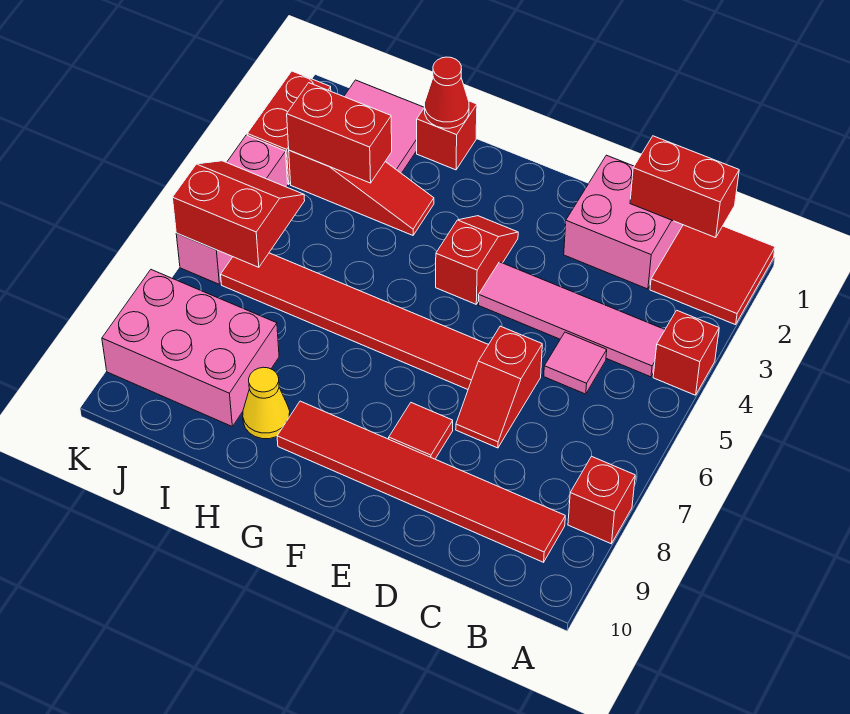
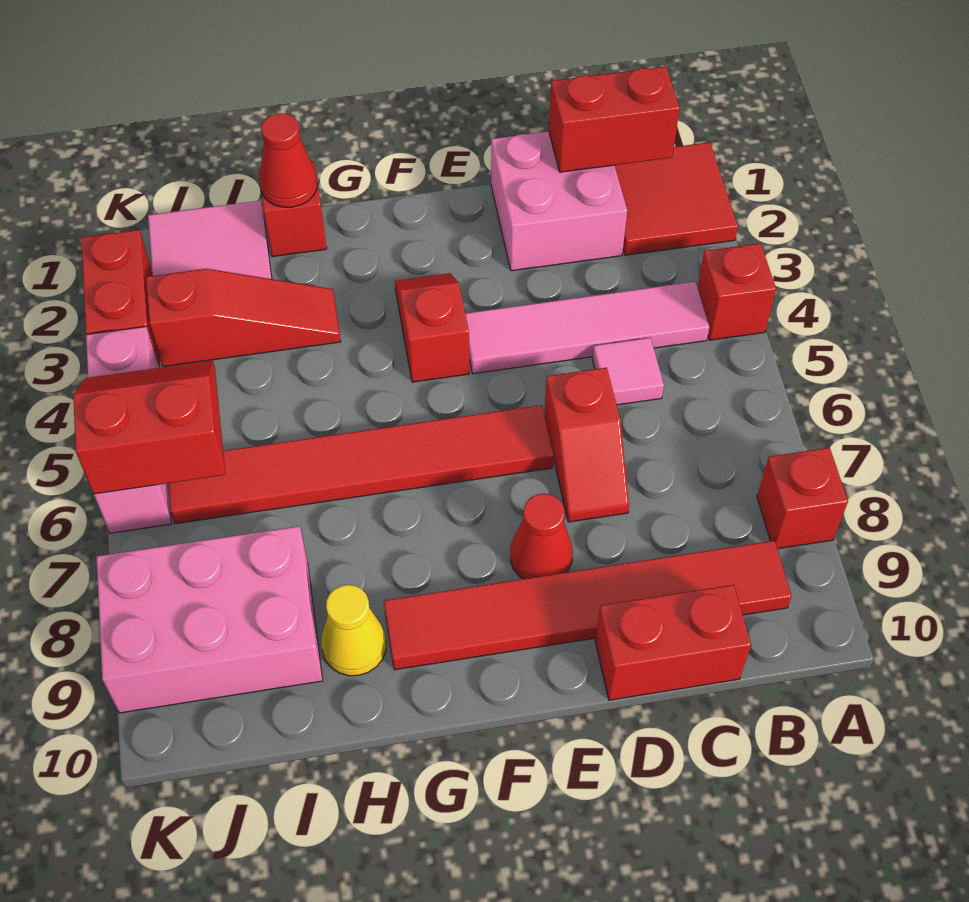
red tile E8 level 1 -> red cone E8 level 1
red brick I3:J3 level 2 -> red brick C10:D10 level 1

